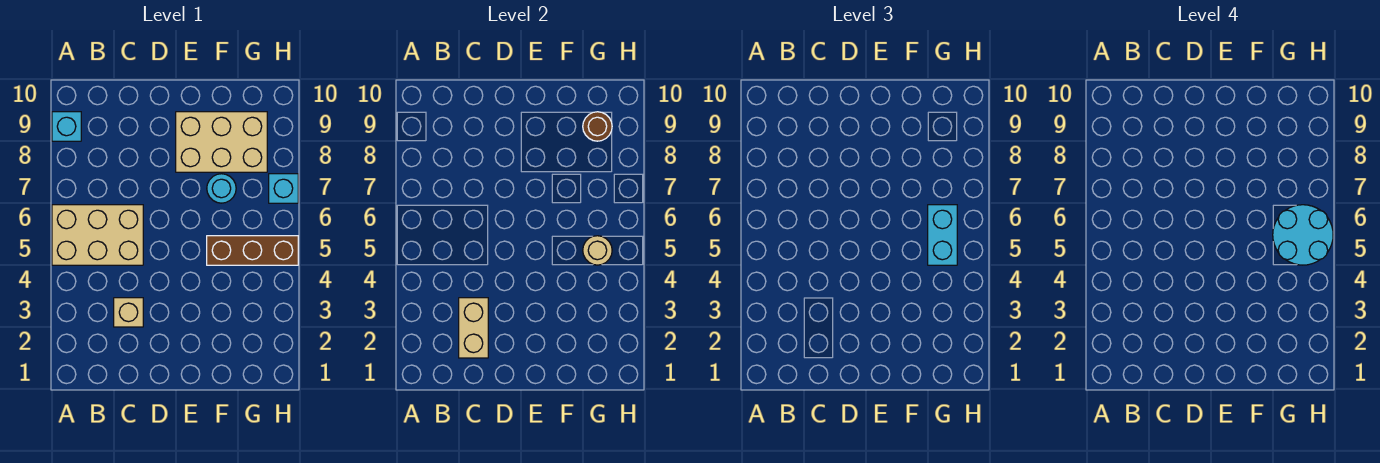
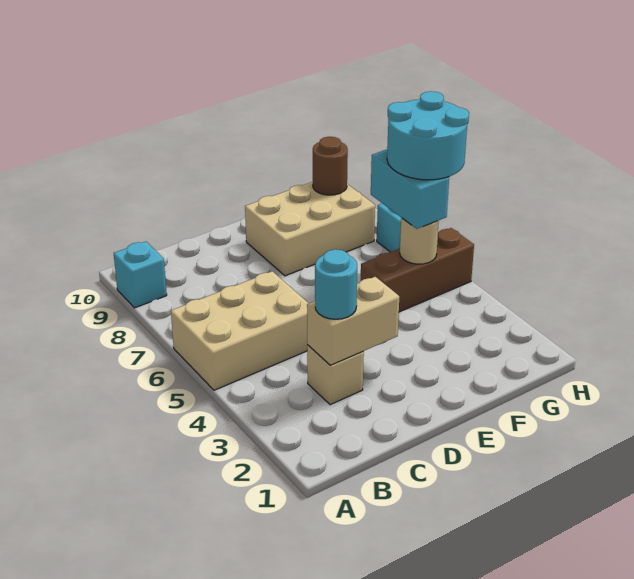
tan brick C2:C3 level 2 -> tan brick C3:D3 level 2
cyan round brick F7 level 1 -> cyan round brick C3 level 3

